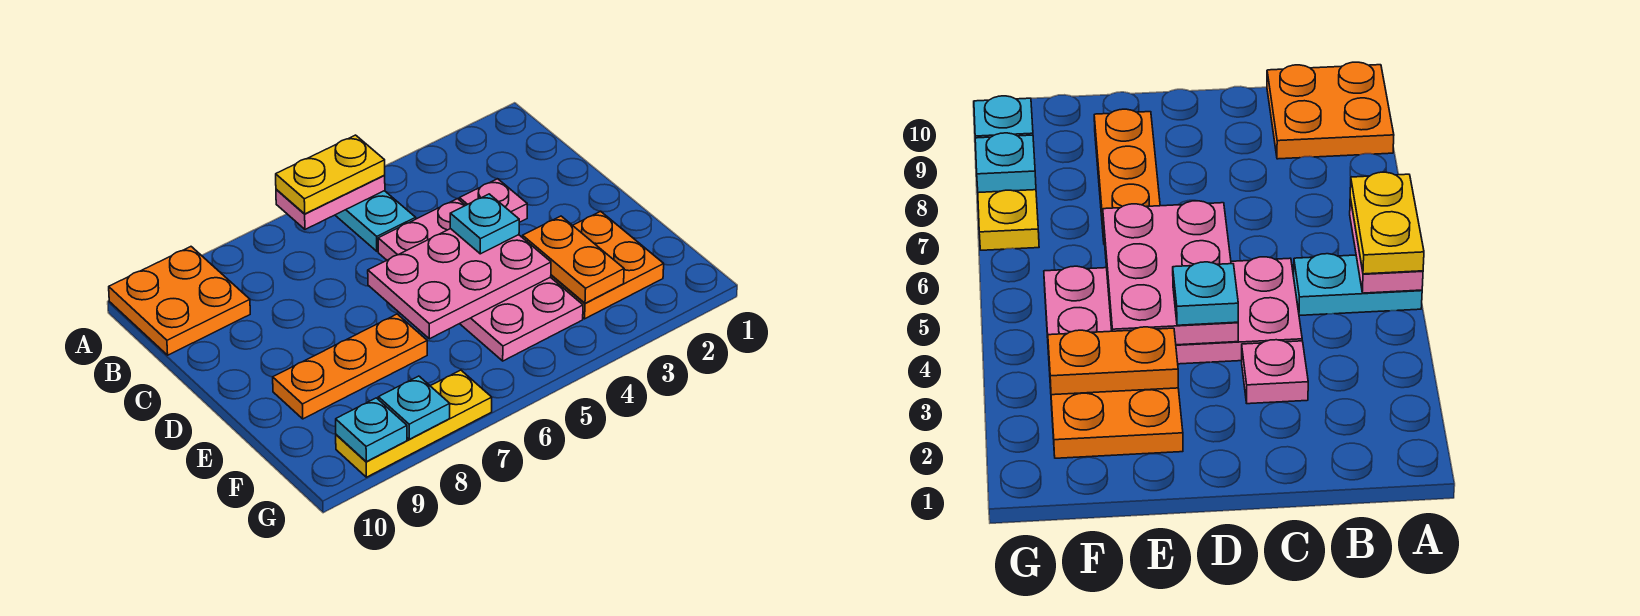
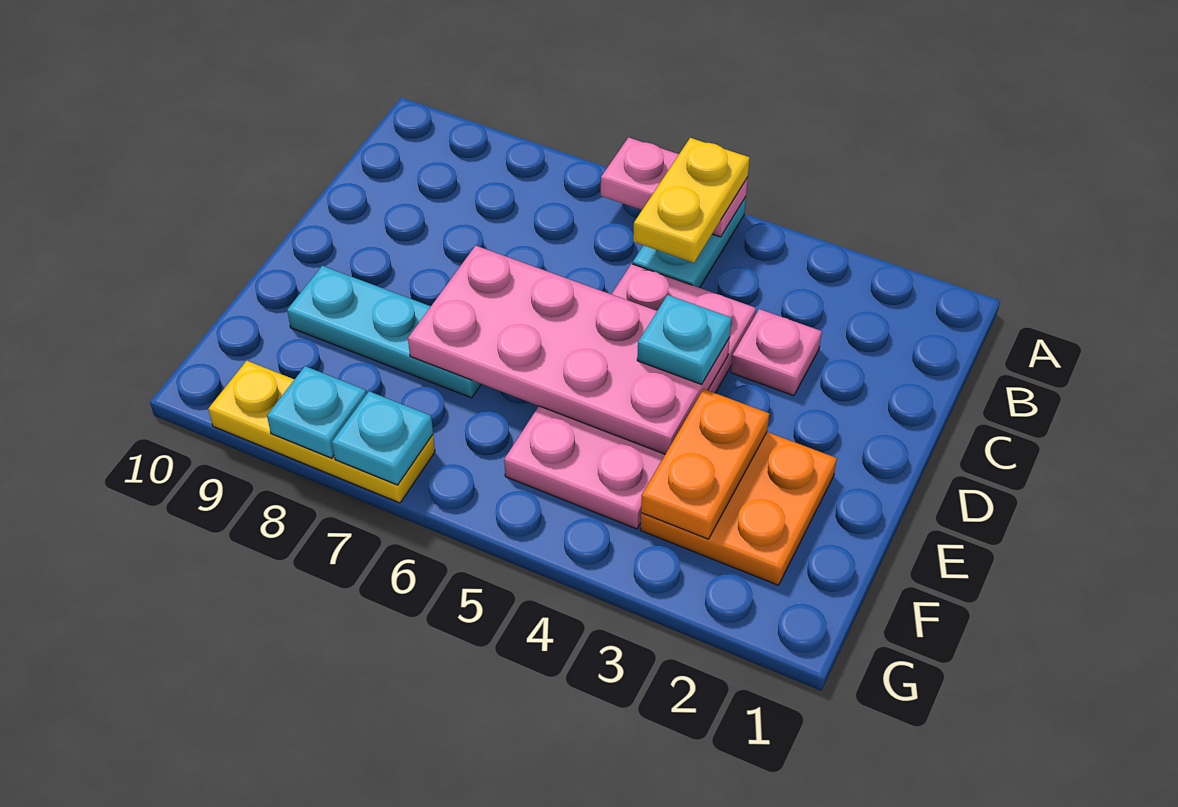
yellow plate A5:A6 level 3 -> yellow plate A5:B5 level 3
orange plate A9:B10 level 1 -> none
pink plate D4:E6 level 2 -> pink plate D4:E7 level 2
orange plate E7:E9 level 1 -> cyan plate E7:E9 level 1
cyan plate G9 level 2 -> cyan plate G7 level 2

